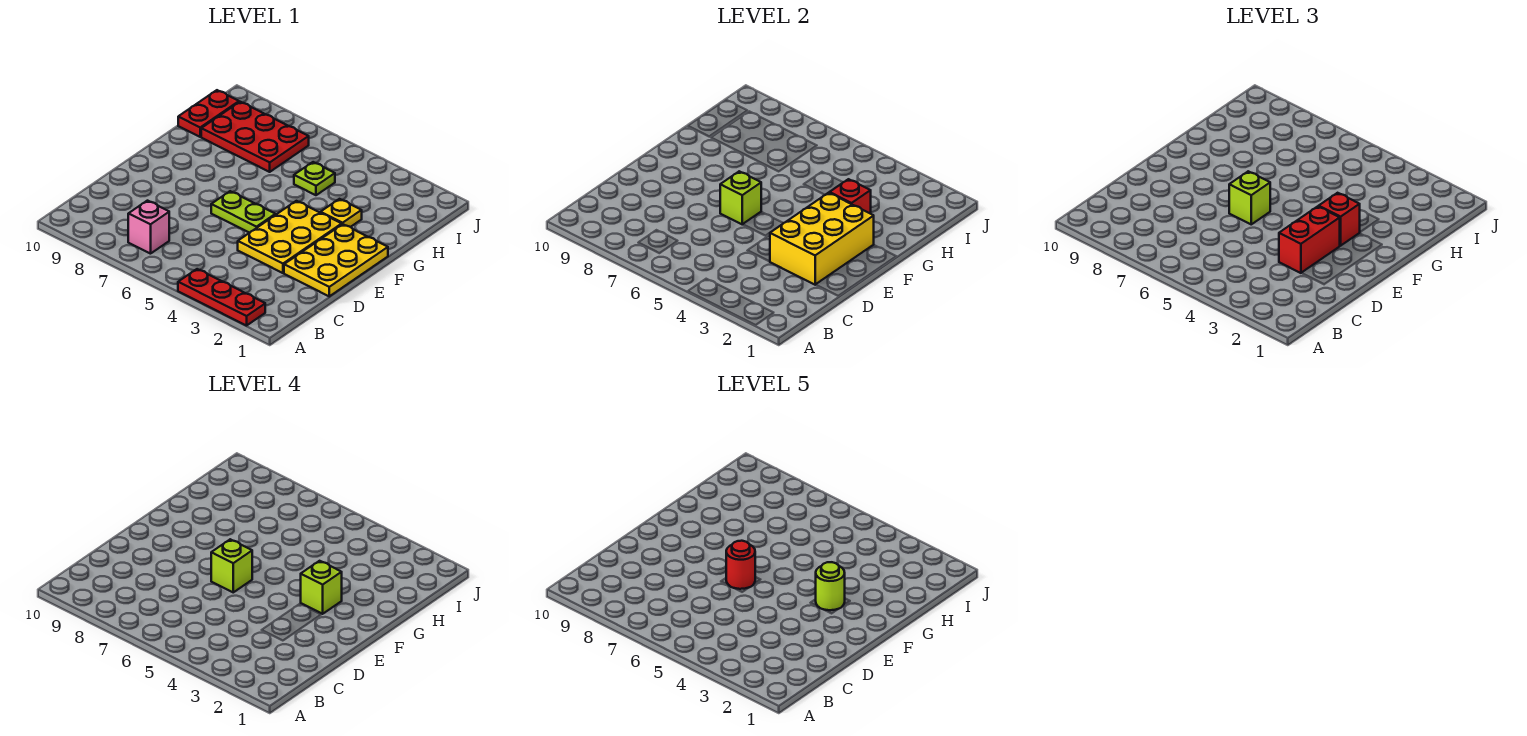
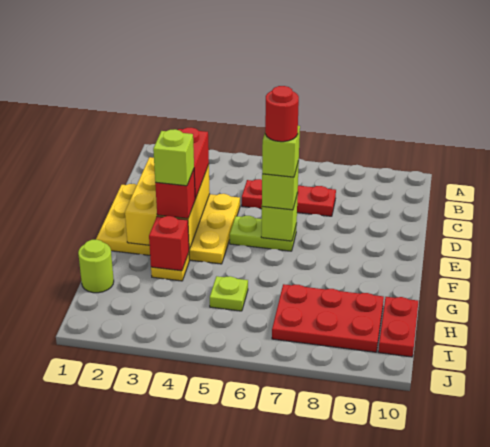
red plate A2:A4 level 1 -> red plate C5:C7 level 1
pink brick B7 level 1 -> none
lime round brick F3 level 5 -> lime round brick H1 level 1

